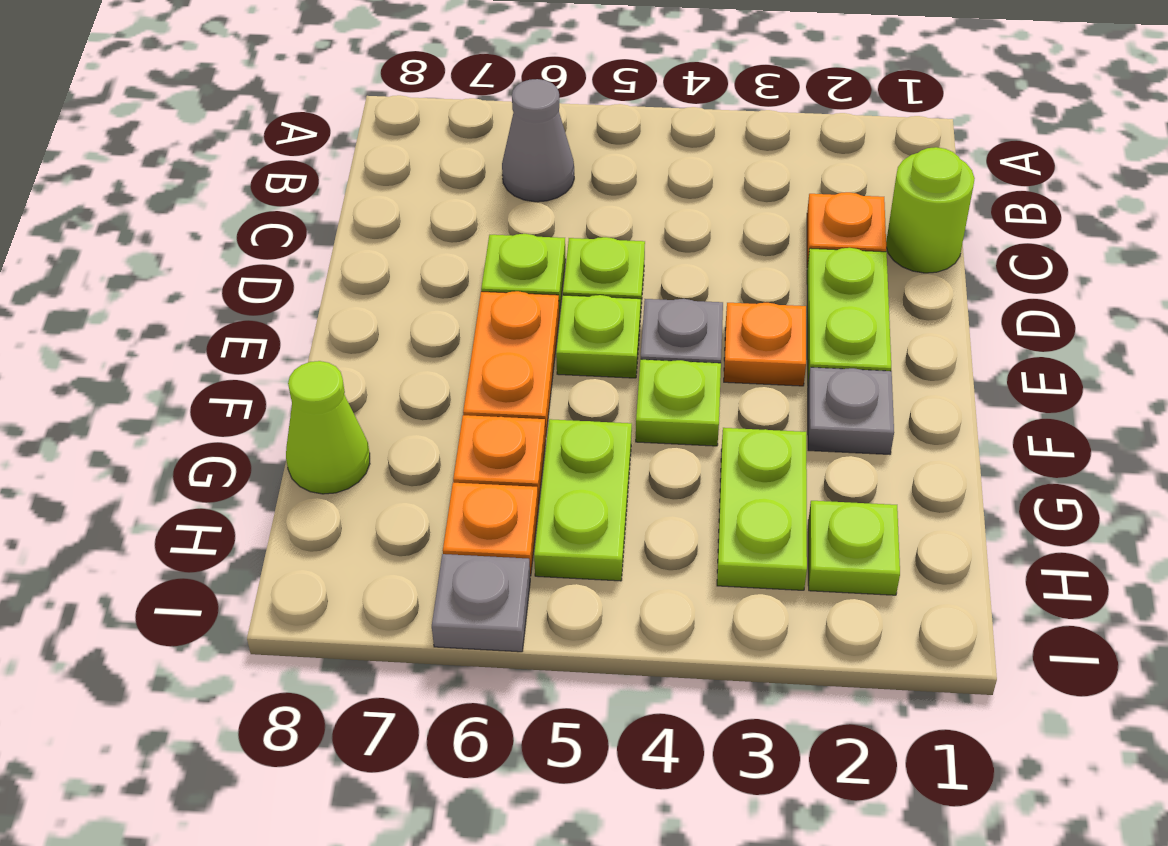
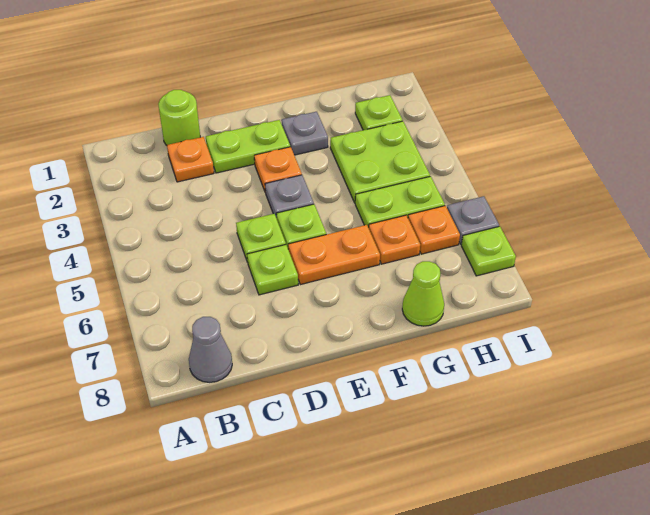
grey cone B6 level 1 -> grey cone B8 level 1
lime plate F4 level 1 -> lime plate I7 level 1
lime plate G3:H3 level 1 -> lime plate G3:H4 level 1

